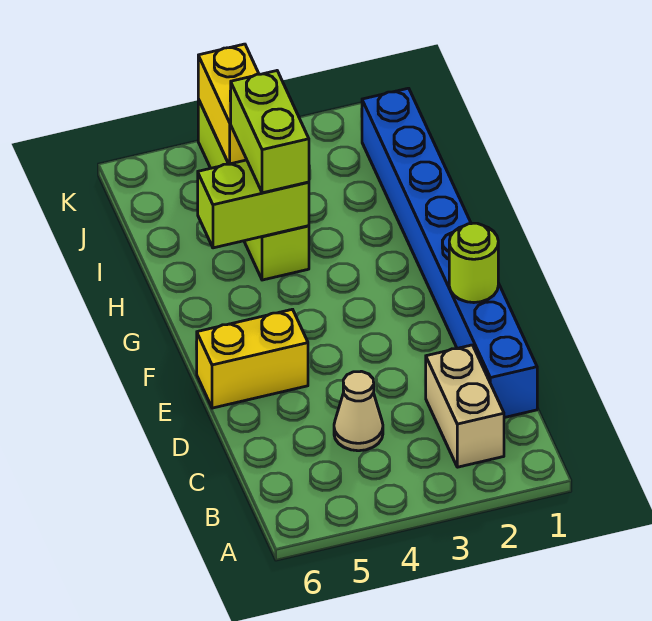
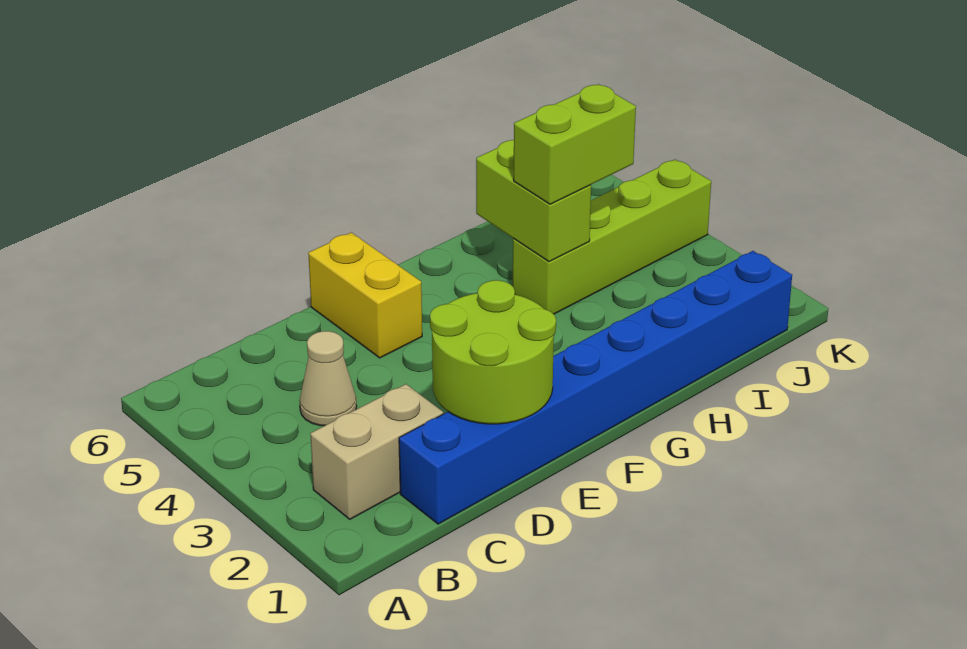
lime round brick E1 level 2 -> lime round brick D1:E2 level 2
yellow brick J4:K4 level 2 -> none

